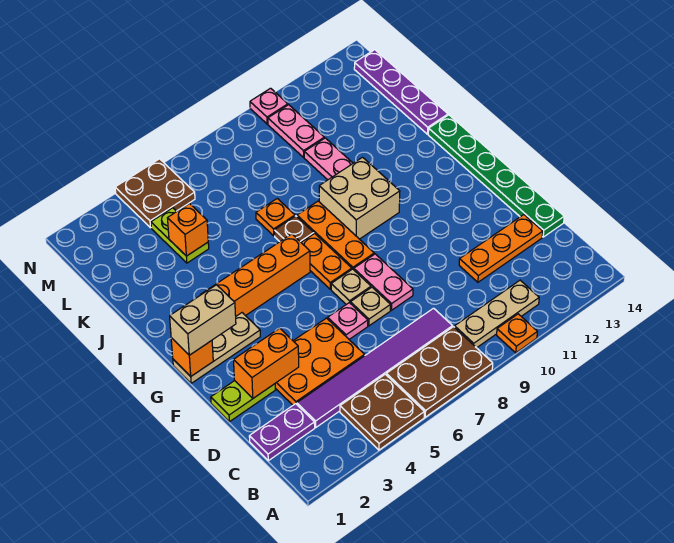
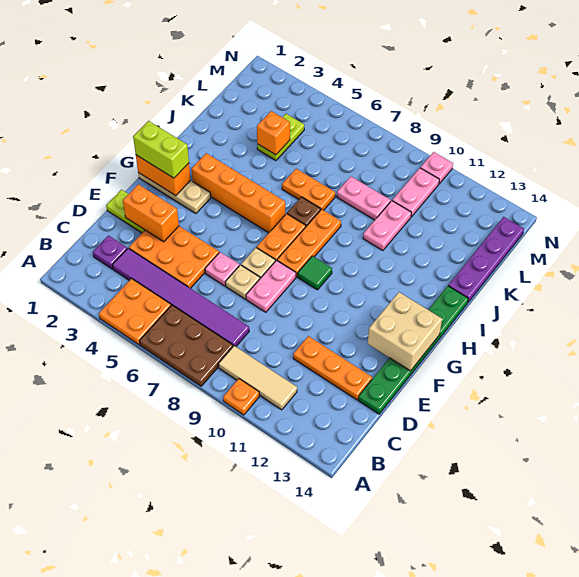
brown plate A4:B5 level 1 -> orange plate A4:B5 level 1
tan plate B9:B11 level 1 -> tan tile B9:B11 level 1
purple plate C1:C2 level 1 -> purple plate C2 level 1
orange brick G1 level 2 -> orange brick G1:G2 level 2
tan brick G1:G2 level 3 -> lime brick G1:G2 level 3
none -> green tile G9 level 1
tan brick H9:I10 level 1 -> tan brick F13:G14 level 2
orange plate J7 level 1 -> orange plate J6:J7 level 1
none -> pink plate K8:K9 level 1
brown plate M4:N5 level 1 -> none

